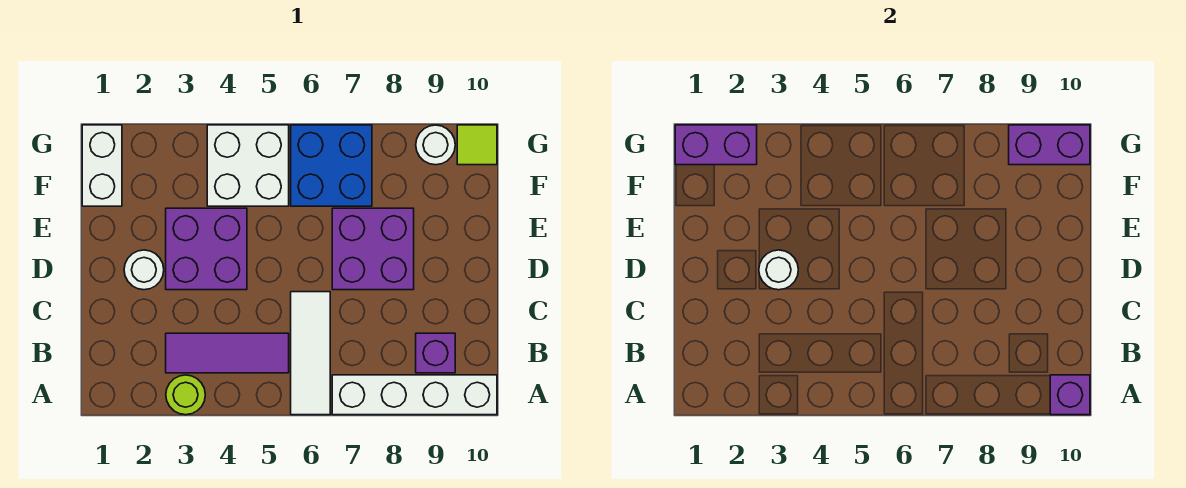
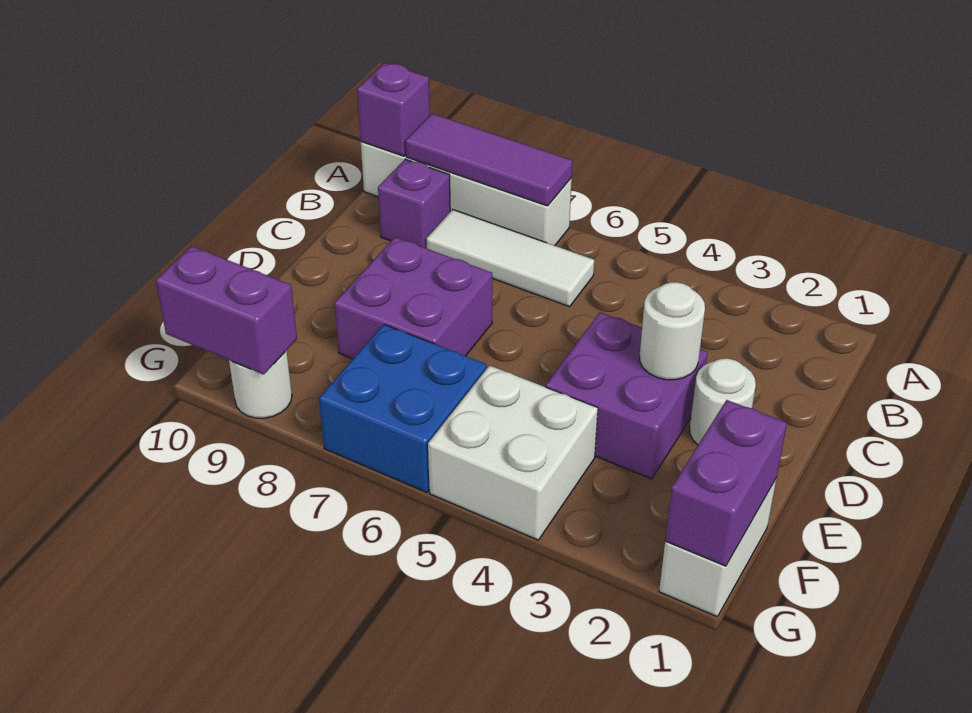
lime round brick A3 level 1 -> none
white tile A6:C6 level 1 -> white tile B6:B8 level 1
purple tile B3:B5 level 1 -> purple tile A7:A9 level 2
purple brick G1:G2 level 2 -> purple brick F1:G1 level 2
lime tile G10 level 1 -> none

